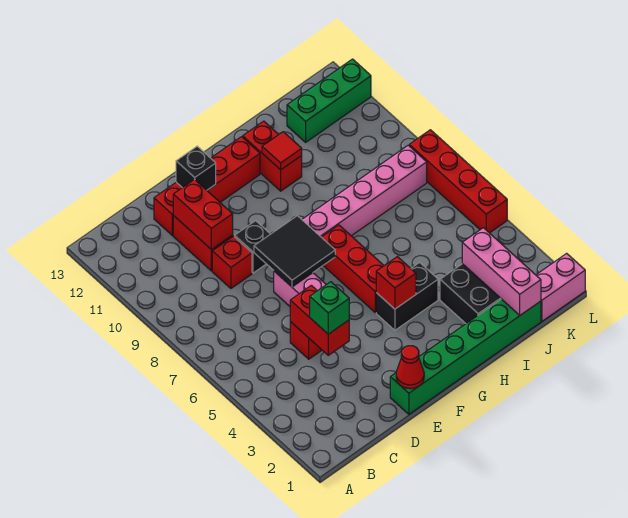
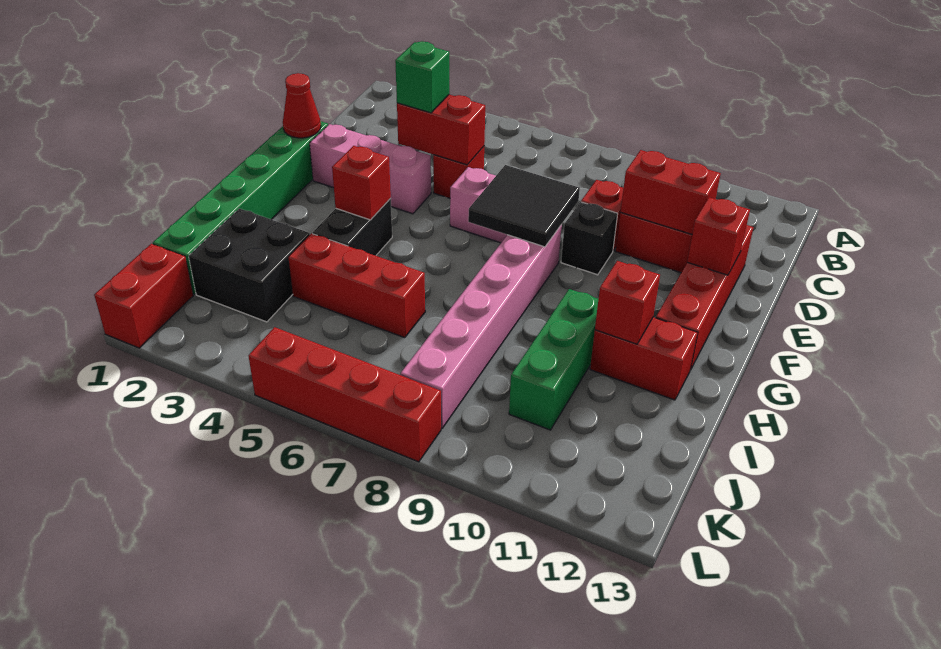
black brick E12 level 2 -> red brick E12 level 2
red brick G5:G7 level 1 -> red brick I4:I6 level 1
red tile H11 level 2 -> red brick H11 level 2
pink brick J1:J3 level 2 -> pink brick E2:E4 level 1
green brick J12:L12 level 1 -> green brick H10:J10 level 1
pink brick K1:L1 level 1 -> red brick K1:L1 level 1

